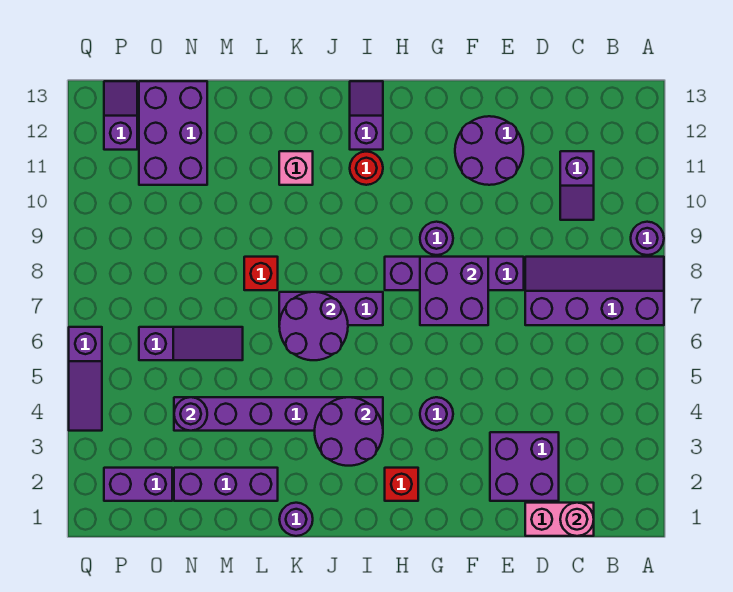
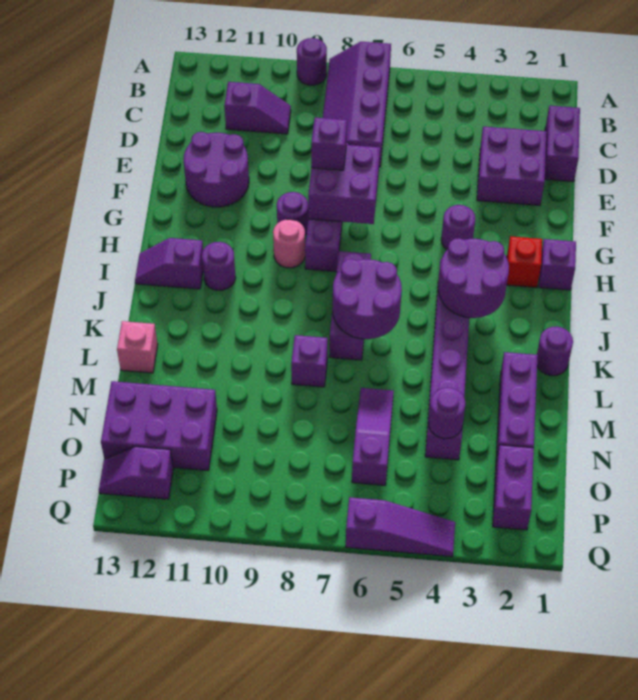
pink brick C1:D1 level 1 -> purple brick C1:D1 level 1
pink round brick C1 level 2 -> pink round brick H9 level 1
none -> purple brick F8 level 3
none -> purple brick H1 level 1
red round brick I11 level 1 -> purple round brick I11 level 1
pink brick K11 level 1 -> pink brick L13 level 1
red brick L8 level 1 -> purple brick L8 level 1

